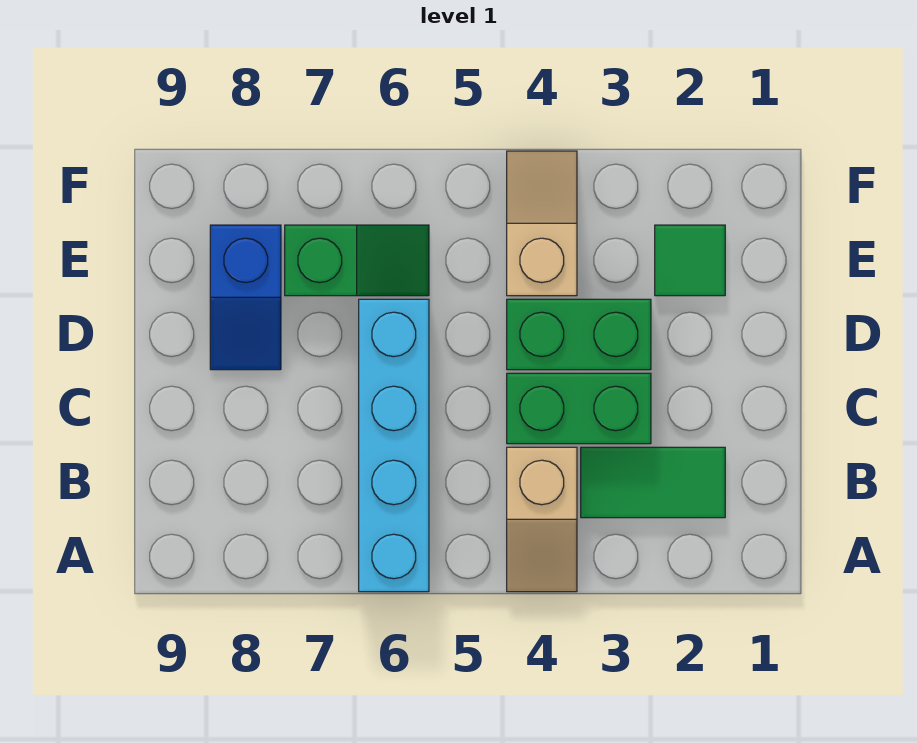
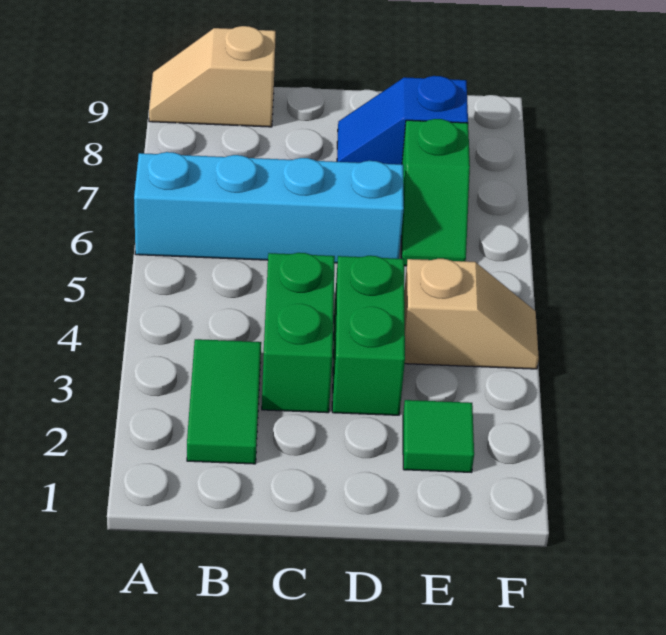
tan slope A4:B4 level 1 top B -> tan slope A9:B9 level 1 top B

